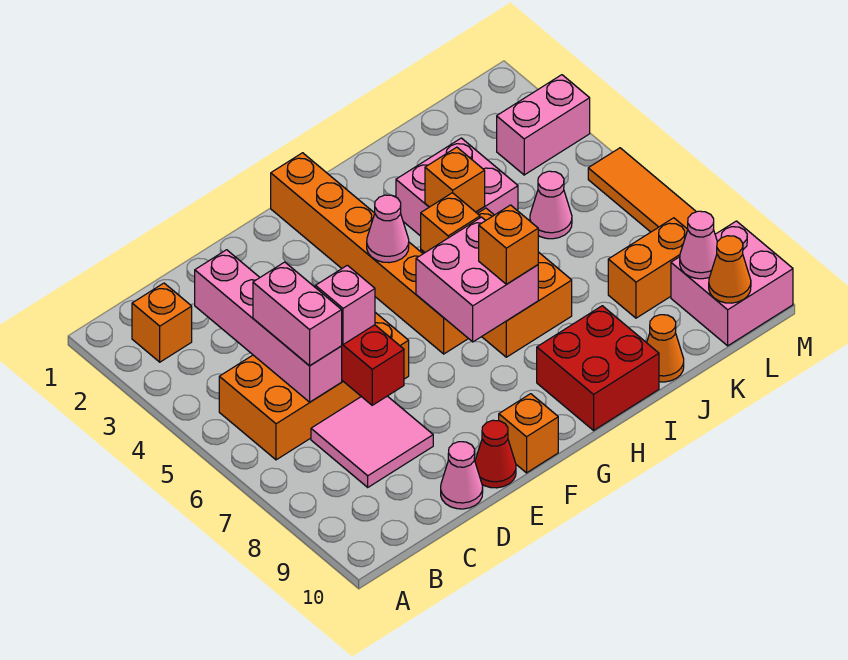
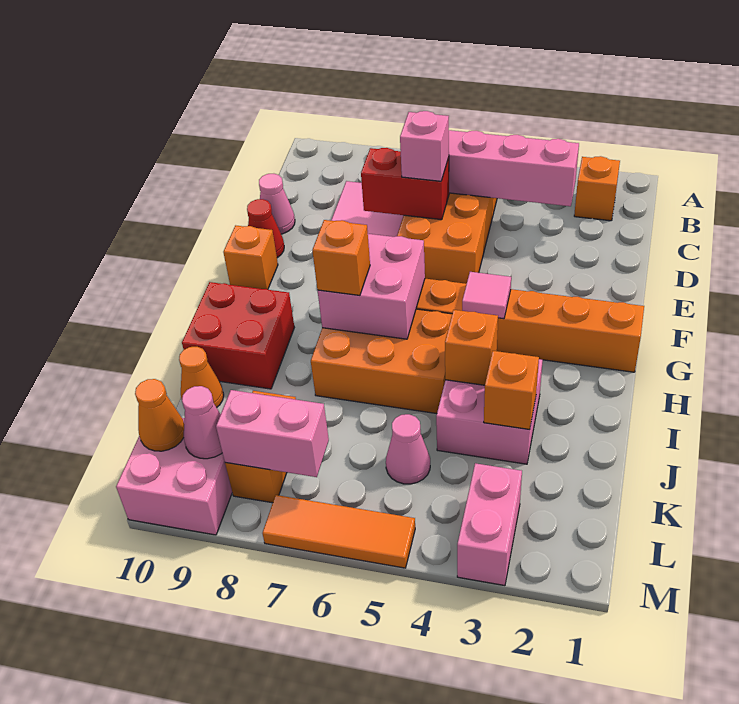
pink brick C5:C6 level 3 -> pink brick L7:L8 level 2
pink cone G4 level 2 -> pink tile G4 level 2
orange brick H5 level 2 -> orange brick J3 level 2

